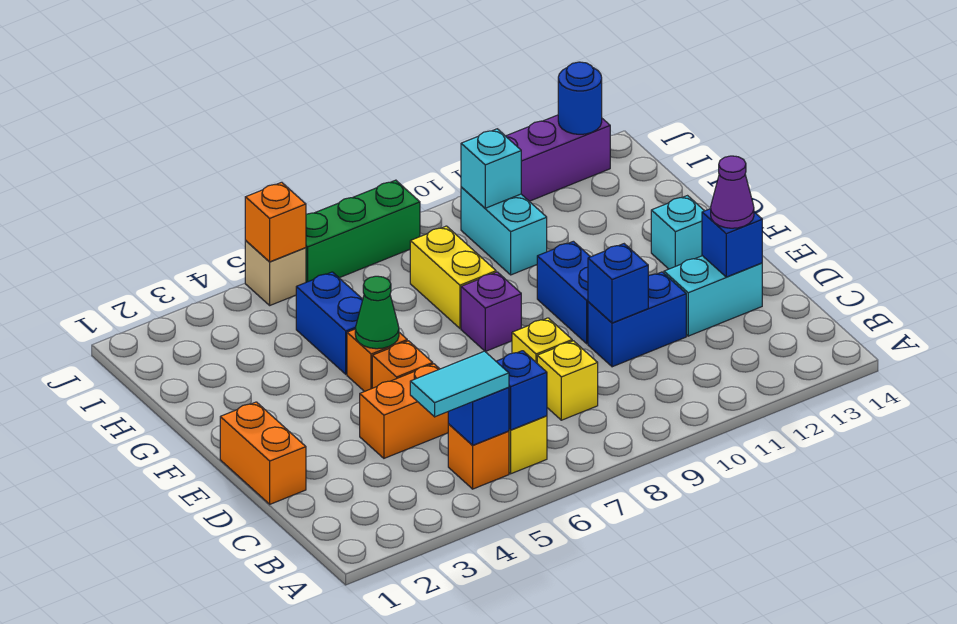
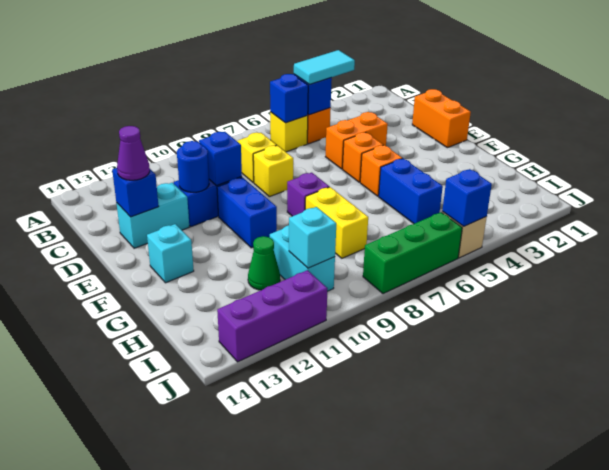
green cone F5 level 2 -> green cone H11 level 1
orange brick J5 level 2 -> blue brick J5 level 2
blue round brick J13 level 2 -> blue round brick D11 level 2

